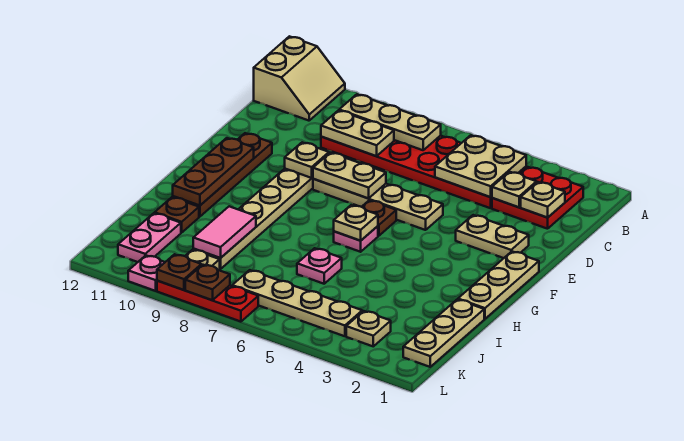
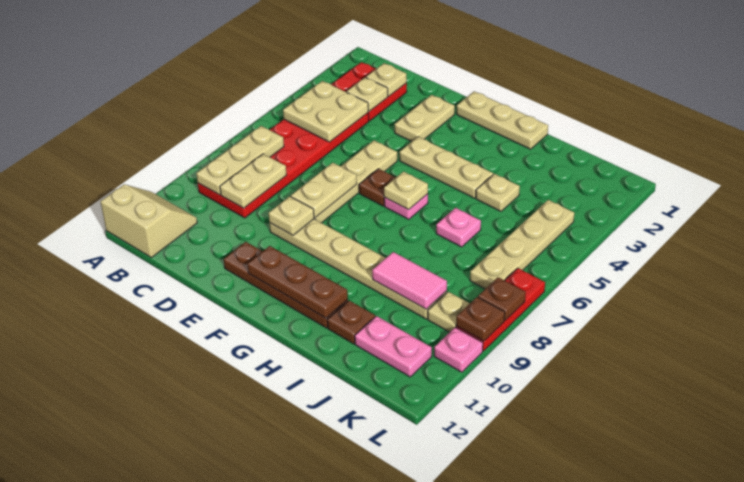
tan plate I1:K1 level 1 -> tan plate F4:H4 level 1
tan plate K3 level 1 -> tan plate I4 level 1

